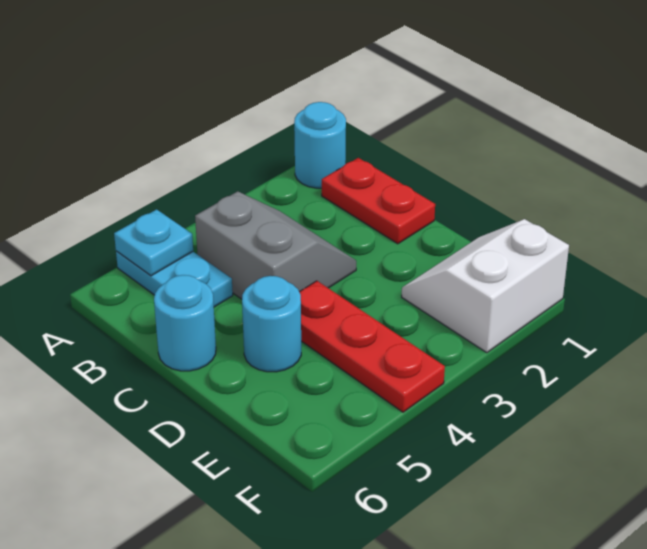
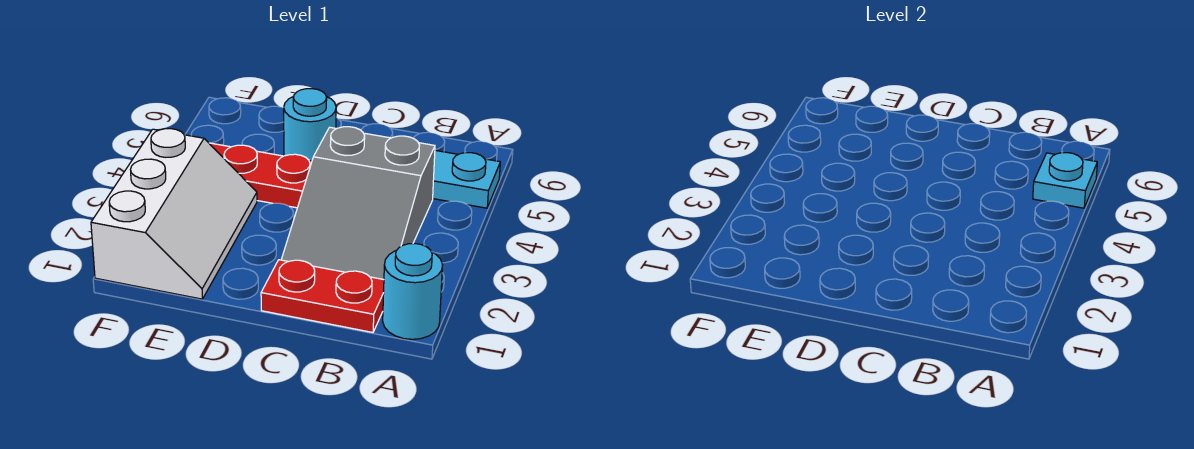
grey slope B3:C4 level 1 top 4 -> grey slope B2:C4 level 1 top 4
cyan round brick C6 level 1 -> none
white slope E1:F2 level 1 top F -> white slope E1:F3 level 1 top F

